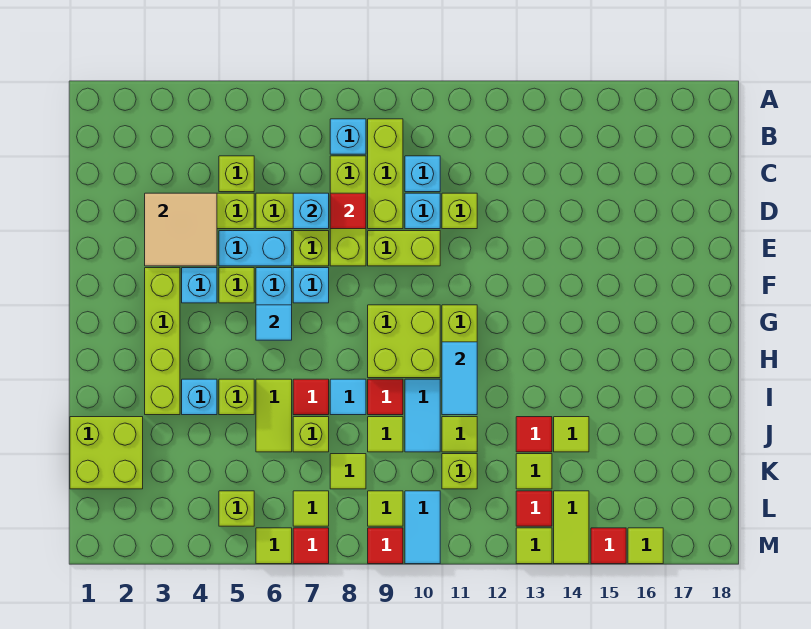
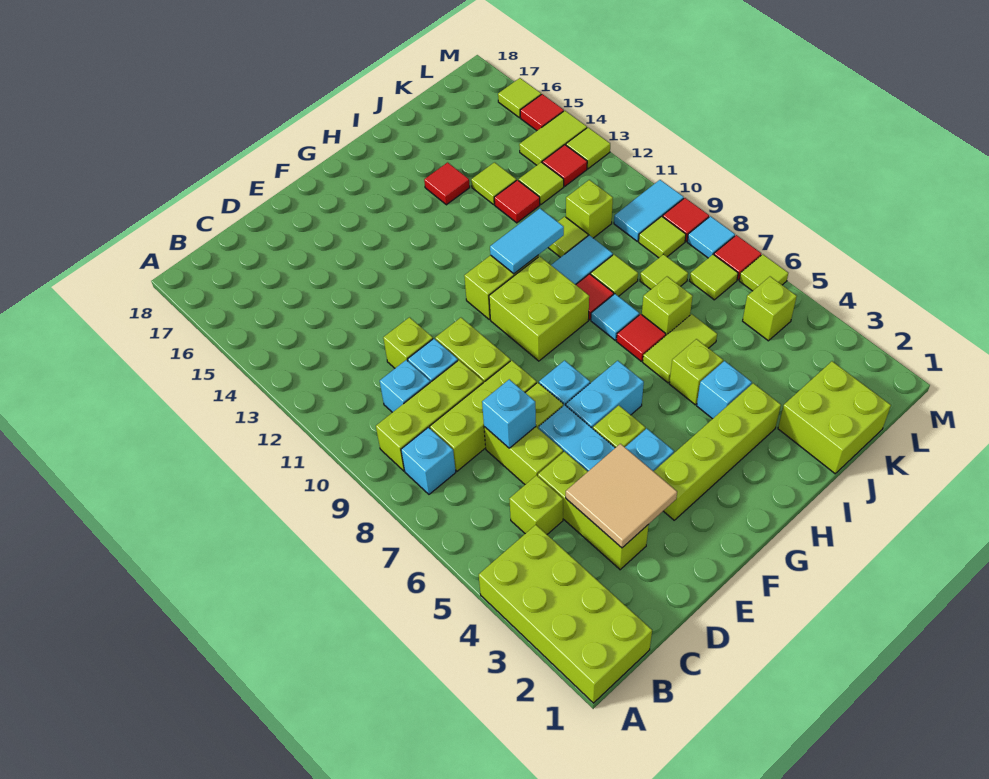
none -> lime brick A1:B4 level 1
red tile D8 level 2 -> red tile I15 level 1
cyan tile G6 level 2 -> cyan tile M8 level 1

